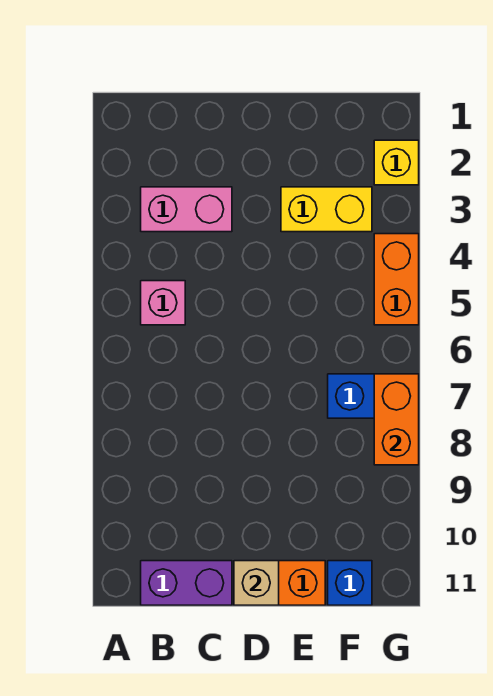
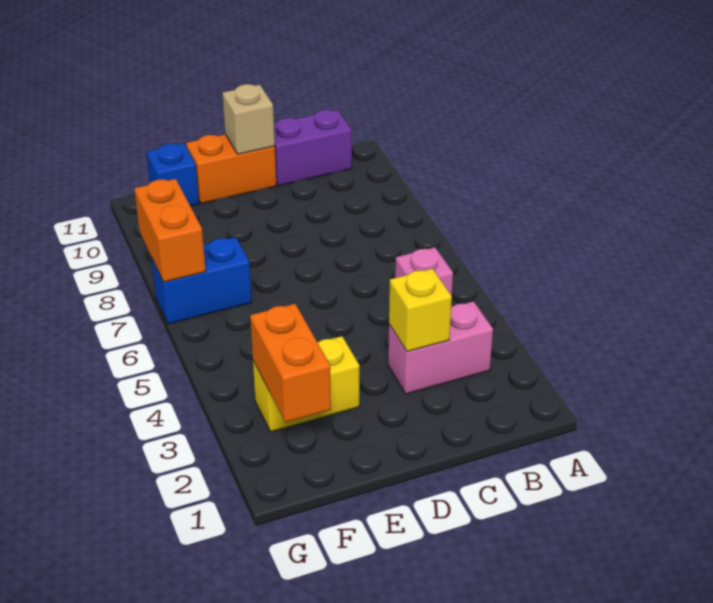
yellow brick G2 level 1 -> yellow brick C3 level 2
orange brick G4:G5 level 1 -> orange brick F2:F3 level 2

